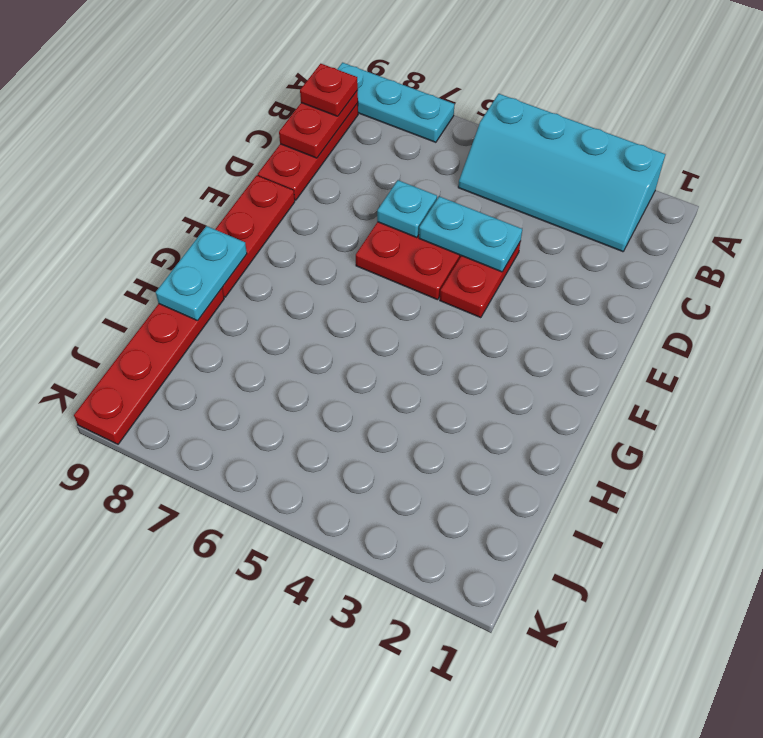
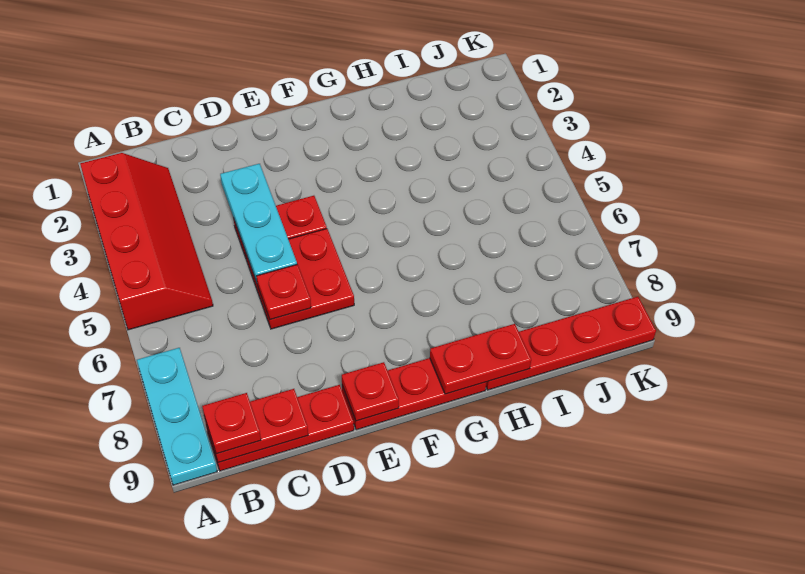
cyan slope A2:B5 level 1 top A -> red slope A2:B5 level 1 top A
cyan plate D4:D5 level 2 -> cyan plate D3:D5 level 2
cyan plate D6 level 2 -> red plate D6 level 2
none -> red plate E9 level 2
cyan plate G9:H9 level 2 -> red plate G9:H9 level 2

